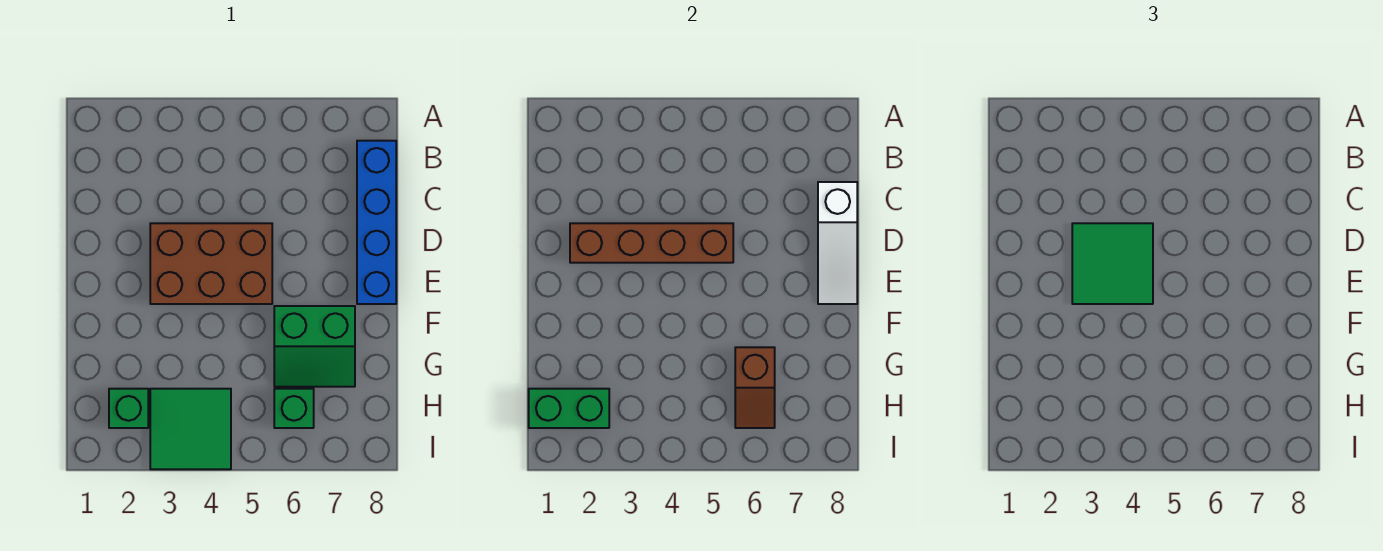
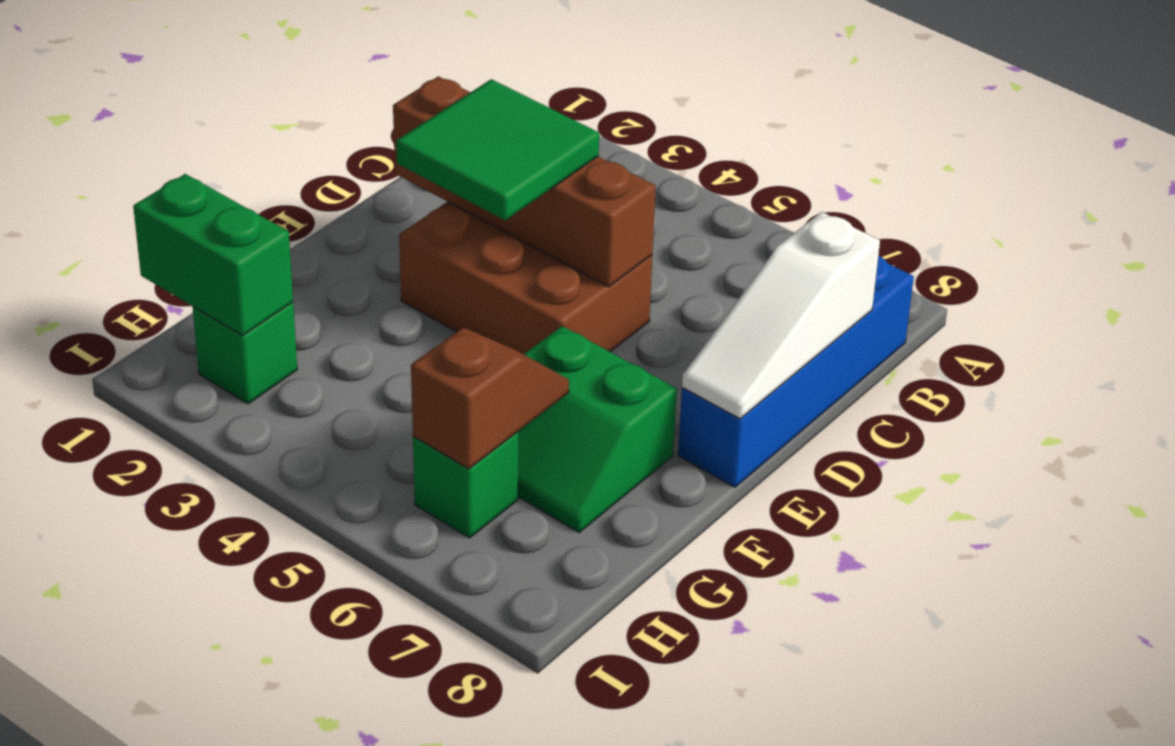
brown slope G6:H6 level 2 top G -> brown slope G6:H6 level 2 top H
green tile H3:I4 level 1 -> none

